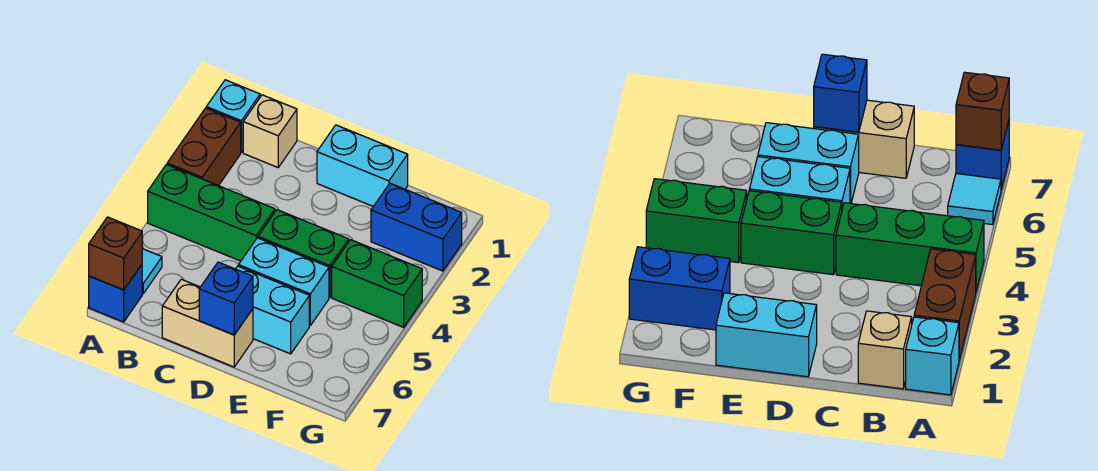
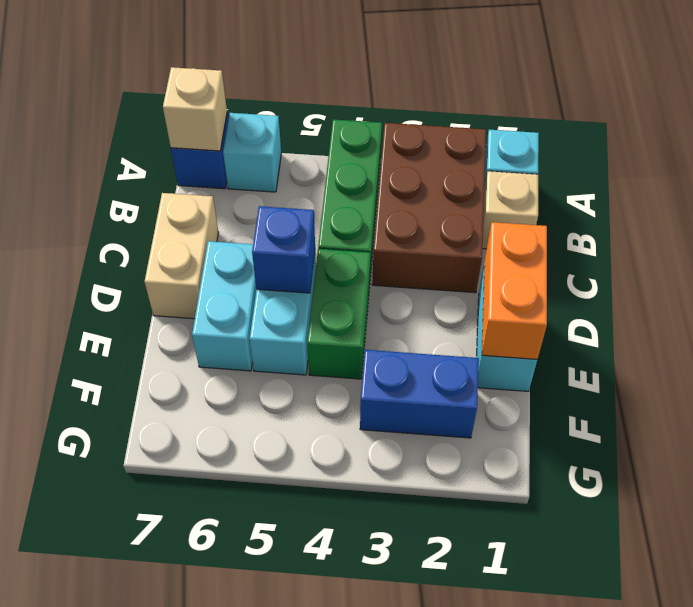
brown brick A2:A3 level 1 -> brown brick A2:C3 level 1
cyan tile A6 level 1 -> cyan brick A6 level 1
brown brick A7 level 2 -> tan brick A7 level 2
none -> orange brick D1:E1 level 2
blue brick D7 level 2 -> blue brick D5 level 2
blue brick F2:G2 level 1 -> blue brick F2:F3 level 1
green brick F4:G4 level 1 -> none

